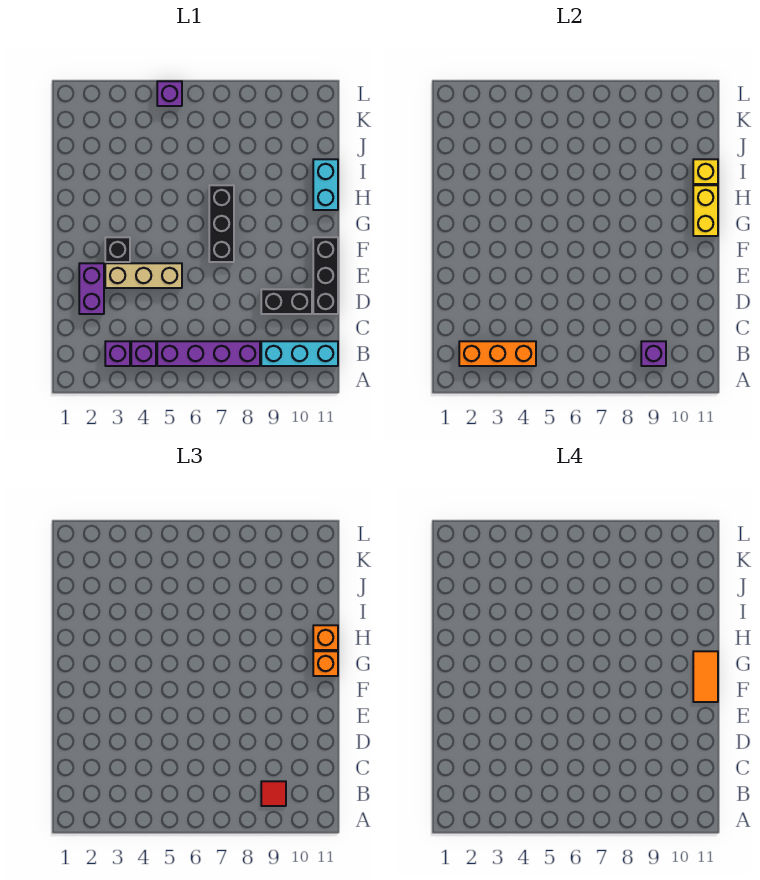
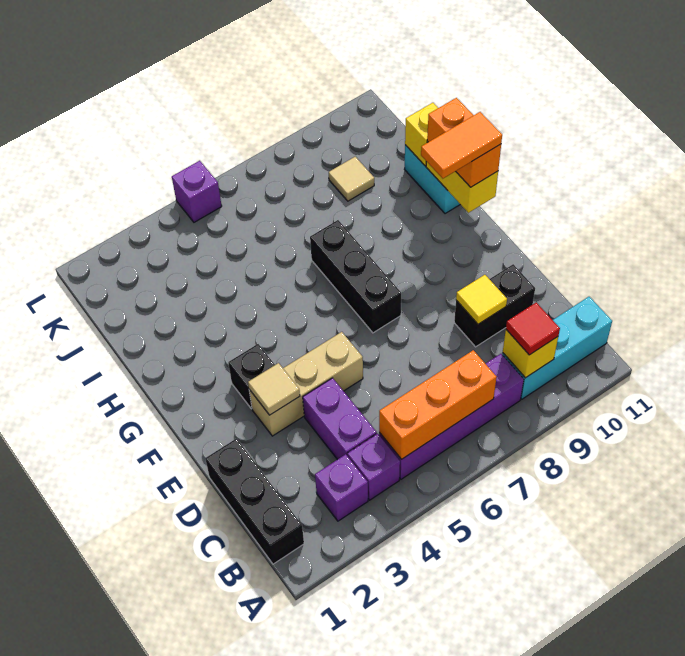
orange brick B2:B4 level 2 -> orange brick B5:B7 level 2
purple brick B9 level 2 -> yellow brick B9 level 2
purple brick D2:E2 level 1 -> purple brick C4:D4 level 1
none -> yellow tile D9 level 2
black brick D11:F11 level 1 -> black brick B1:D1 level 1
none -> tan tile E3 level 2
orange tile F11:G11 level 4 -> orange tile G10:G11 level 4
none -> tan tile J9 level 1

